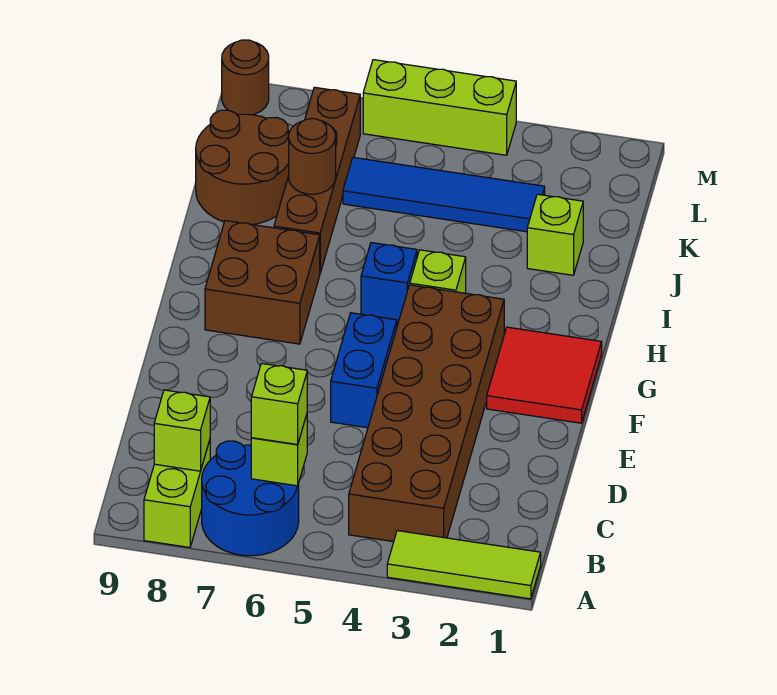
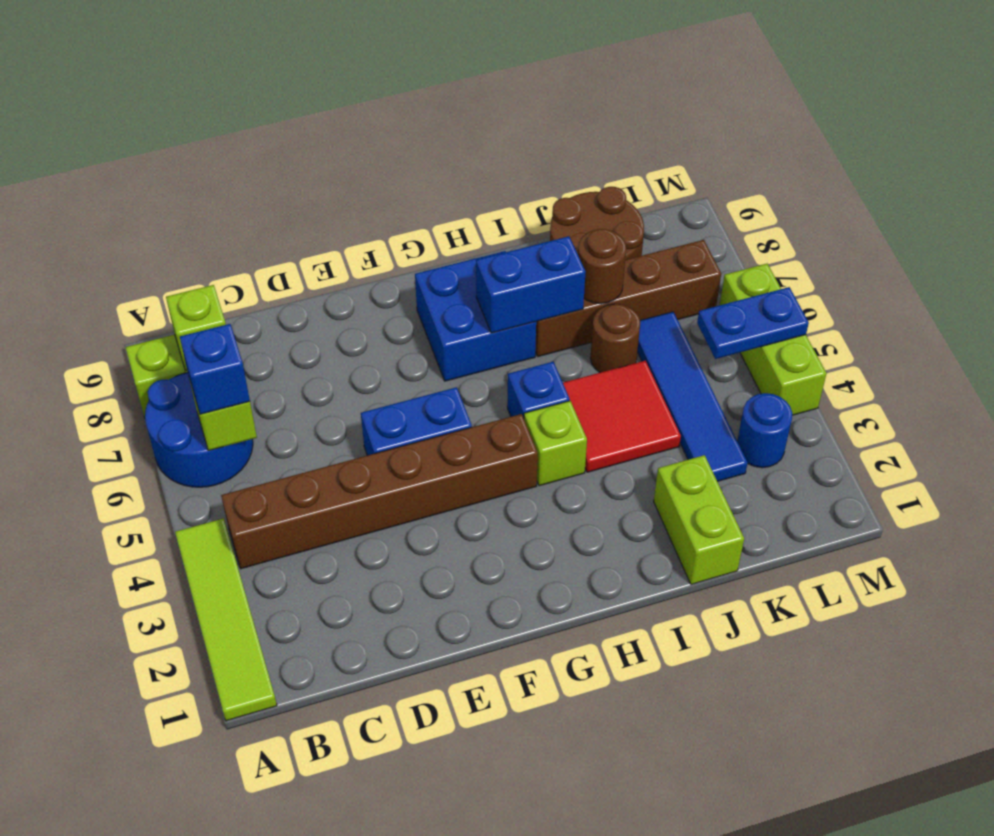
lime tile A1:A3 level 1 -> lime tile A1:A4 level 1
brown brick B3:G4 level 1 -> brown brick B4:G4 level 1
lime brick B6 level 3 -> blue brick B6 level 3
red tile F1:G2 level 1 -> red tile I4:J5 level 1
brown brick G7:H8 level 1 -> blue brick G7:H8 level 1
none -> blue brick H7:I7 level 2
lime brick J2 level 1 -> lime brick J1:J2 level 1
none -> blue round brick L3 level 1
none -> blue plate L5:M5 level 2
brown round brick M9 level 1 -> brown round brick J6 level 1

